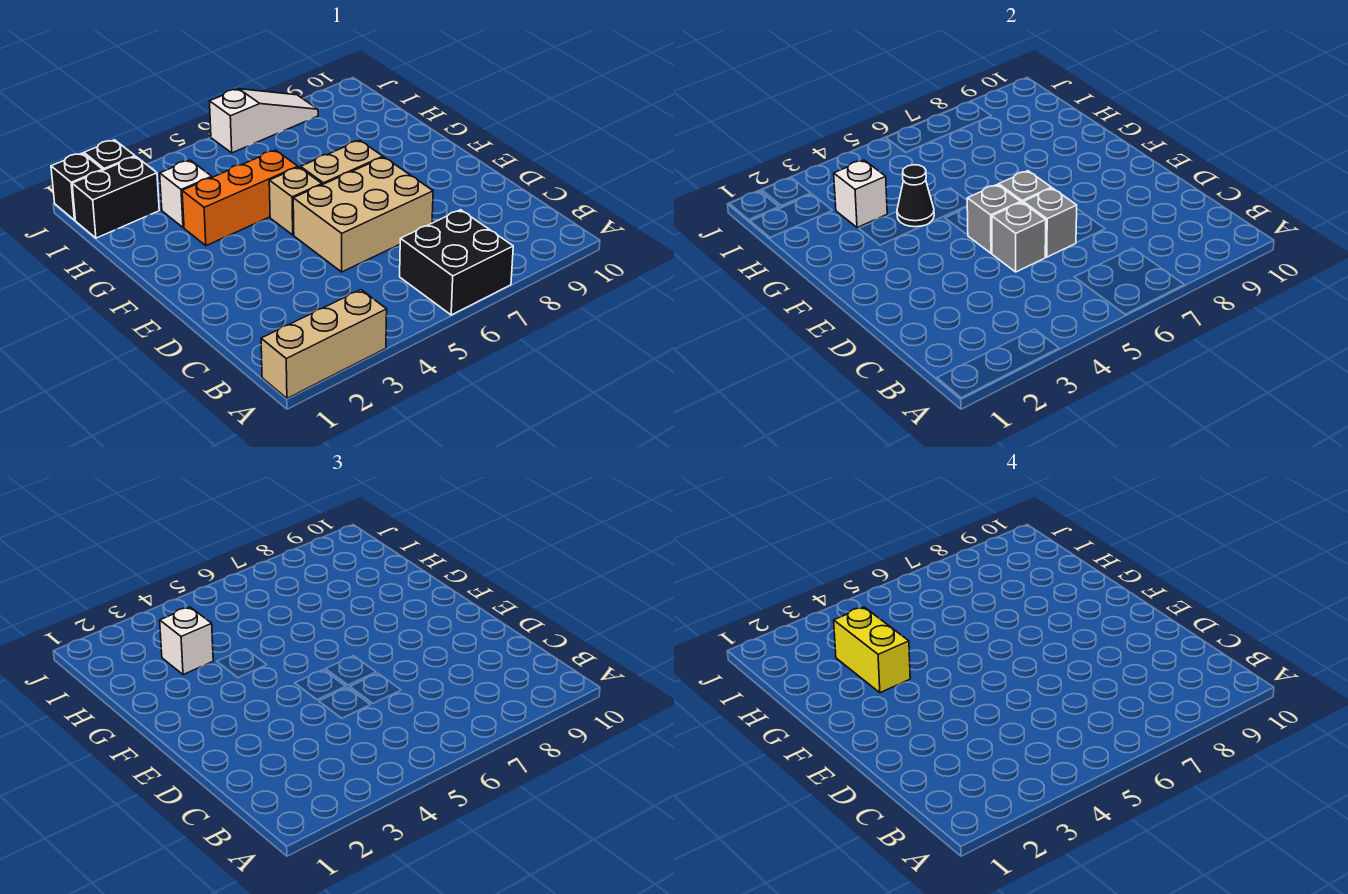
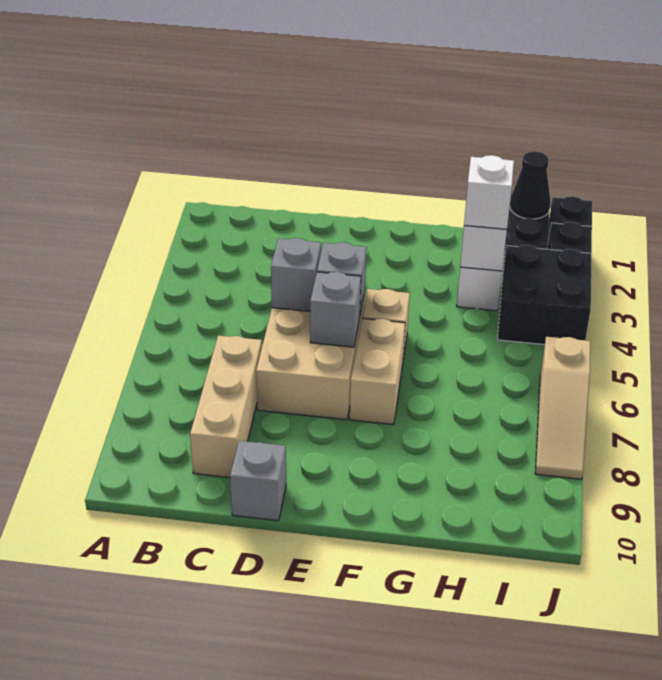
tan brick A1:A3 level 1 -> tan brick C7:C9 level 1
black brick A6:B7 level 1 -> black brick I3:J4 level 1
grey brick D6 level 2 -> grey brick D10 level 1
orange brick G3:G5 level 1 -> none
yellow brick G3:H3 level 4 -> none
black cone G4 level 2 -> black cone I1 level 2
white slope J6:J8 level 1 top 6 -> tan slope J6:J8 level 1 top 6

